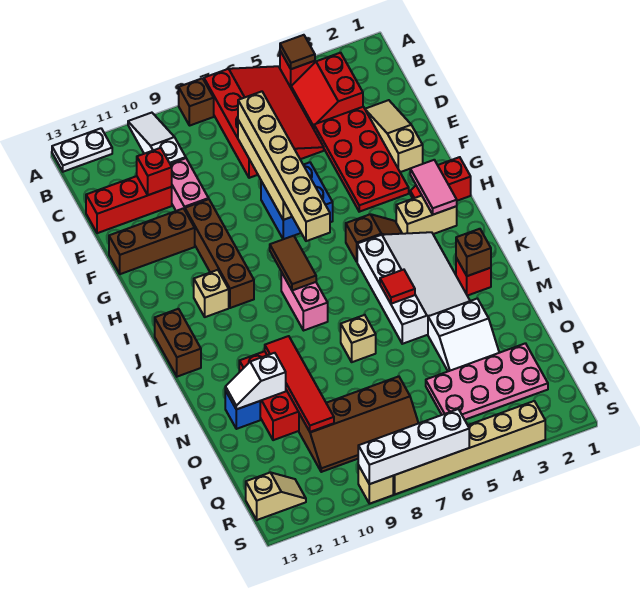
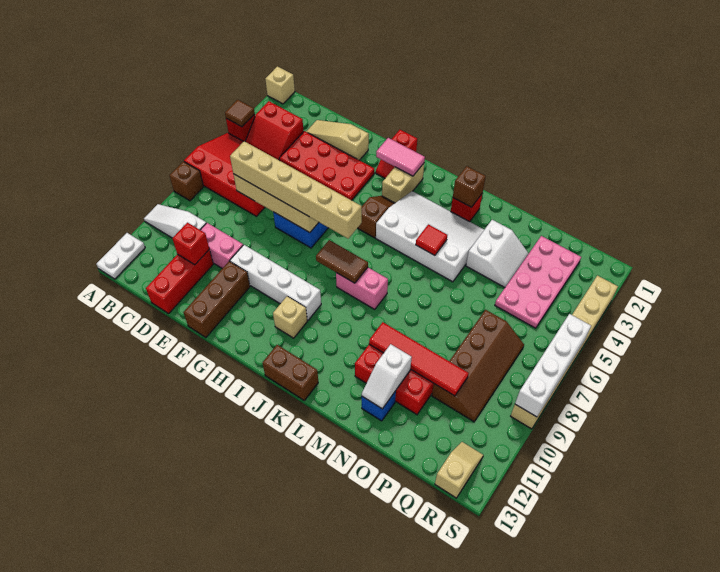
brown brick F10:I10 level 1 -> white brick F10:I10 level 1
tan brick M7 level 1 -> tan brick A1 level 1

